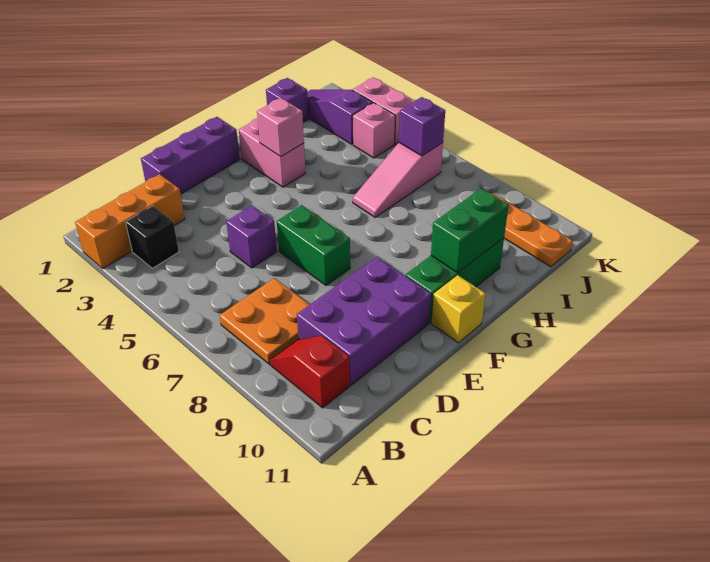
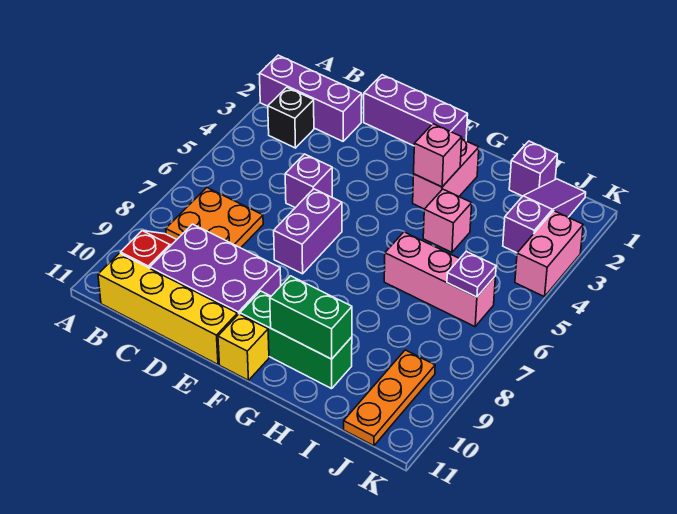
orange brick A2:C2 level 1 -> purple brick A2:C2 level 1
none -> yellow brick B11:E11 level 1
green brick E6:E7 level 1 -> purple brick E6:E7 level 1
pink slope H6:J6 level 1 top J -> pink brick H6:J6 level 1
pink brick J4 level 1 -> pink brick H4 level 1
purple brick J6 level 2 -> purple plate J6 level 2

